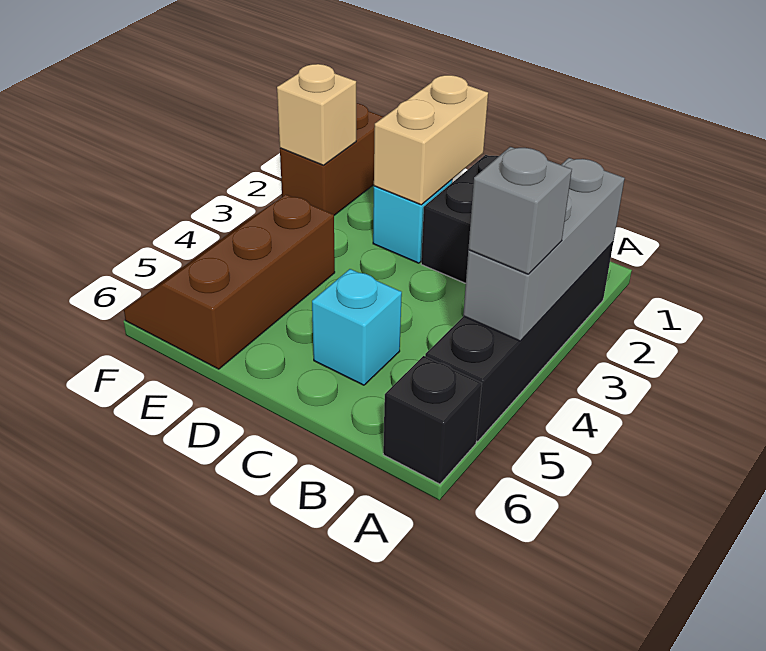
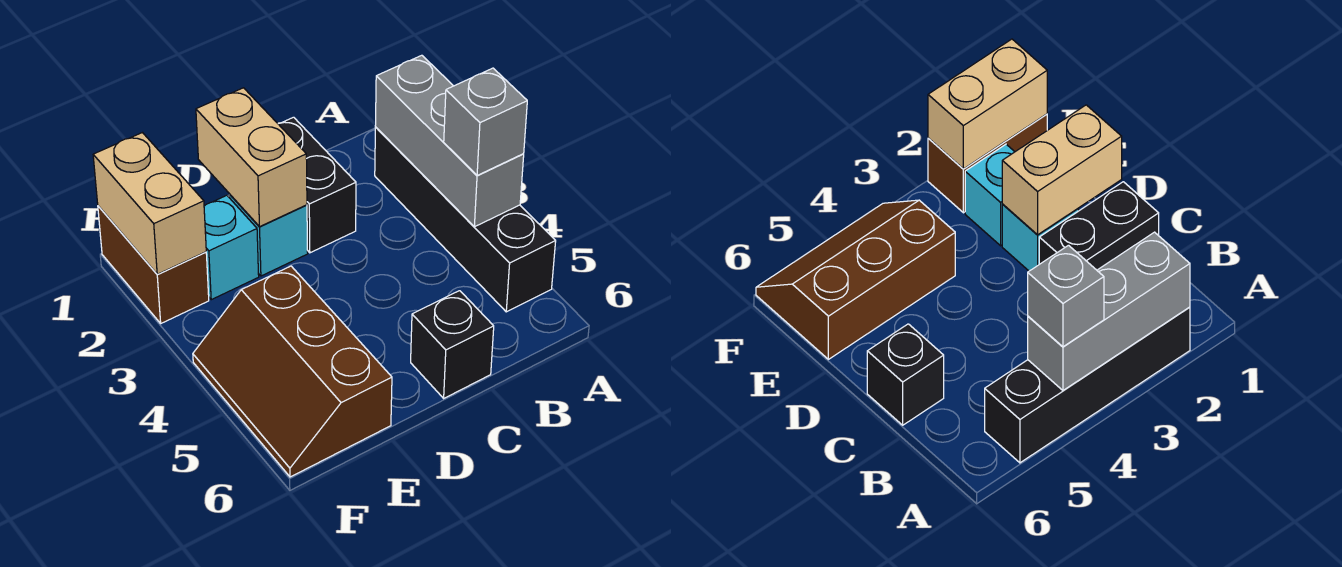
black brick A6 level 1 -> black brick C6 level 1
cyan brick C5 level 1 -> cyan brick E2 level 1
tan brick F2 level 2 -> tan brick F1:F2 level 2

